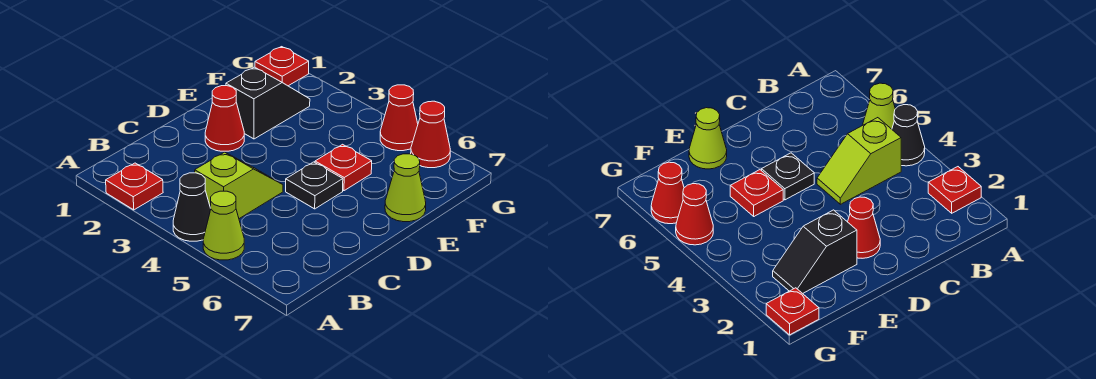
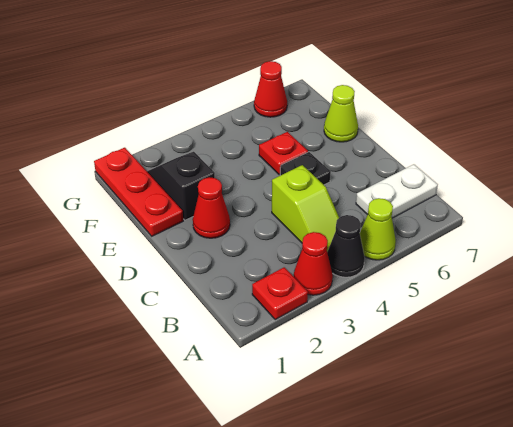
lime slope B4:C4 level 1 top B -> lime slope B4:C4 level 1 top C
none -> white plate B6:B7 level 1
red plate G1 level 1 -> red plate E1:G1 level 1
red cone G5 level 1 -> red cone A3 level 1

